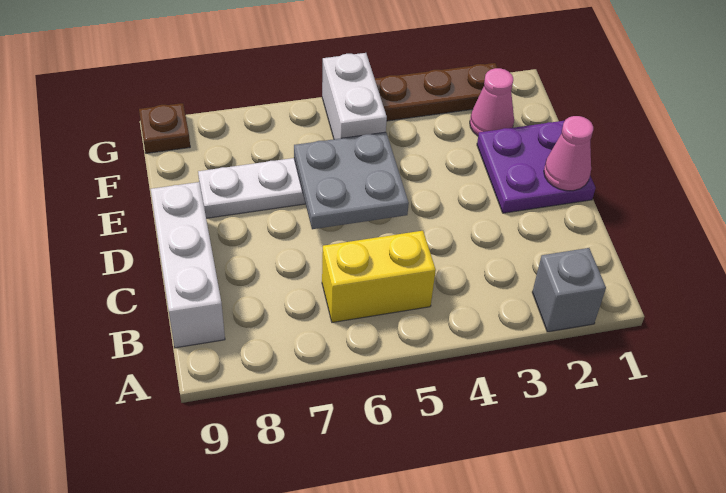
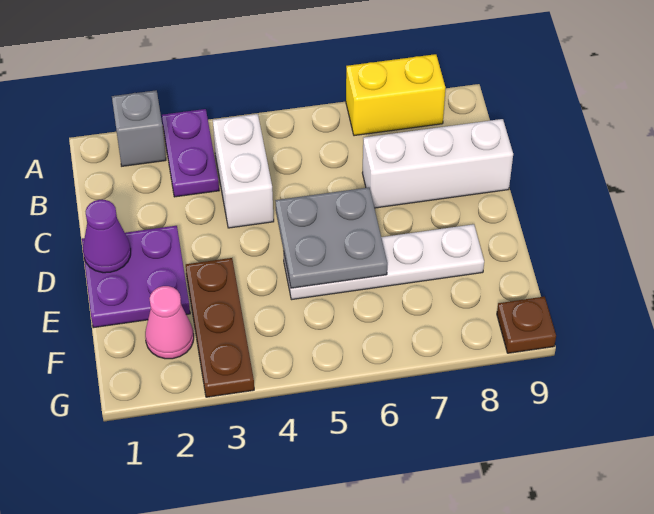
none -> purple plate A3:B3 level 1
yellow brick B5:B6 level 1 -> yellow brick A7:A8 level 1
white brick B9:D9 level 1 -> white brick C7:C9 level 1
pink cone D1 level 2 -> purple cone D1 level 2
white brick F5:G5 level 1 -> white brick B4:C4 level 1
brown plate G2:G4 level 1 -> brown plate E3:G3 level 1

